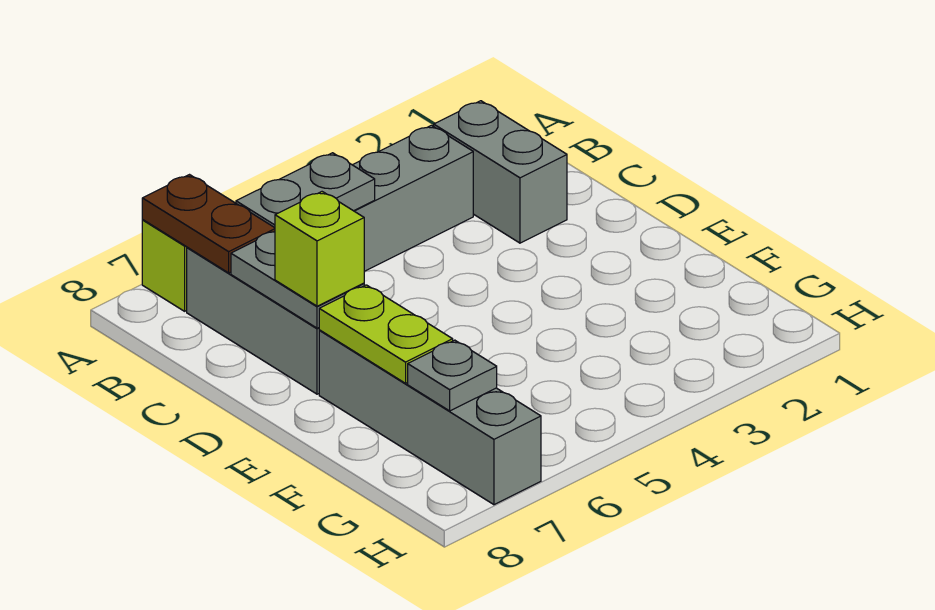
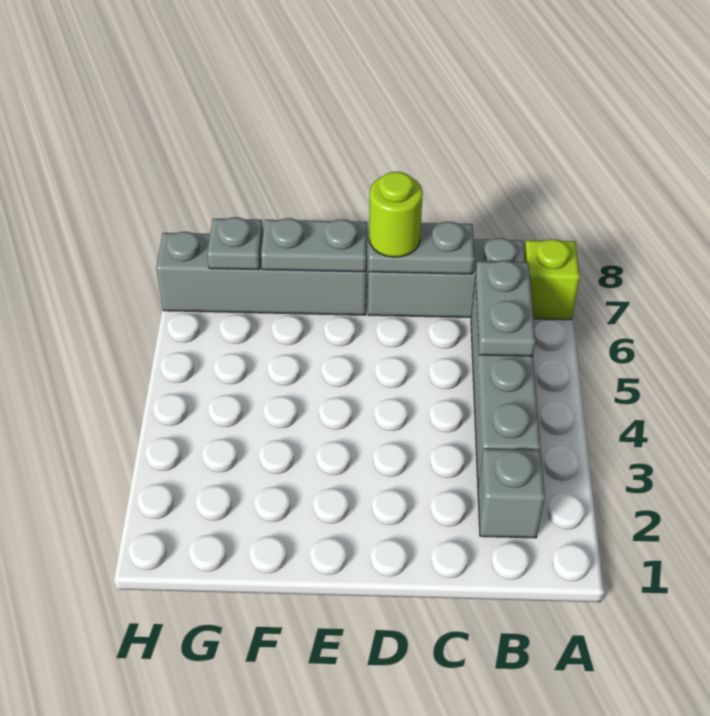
brown plate A7:B7 level 2 -> none
grey brick B2:C2 level 1 -> grey brick B2 level 1
lime brick D7 level 3 -> lime round brick D7 level 3
lime plate E7:F7 level 2 -> grey plate E7:F7 level 2

